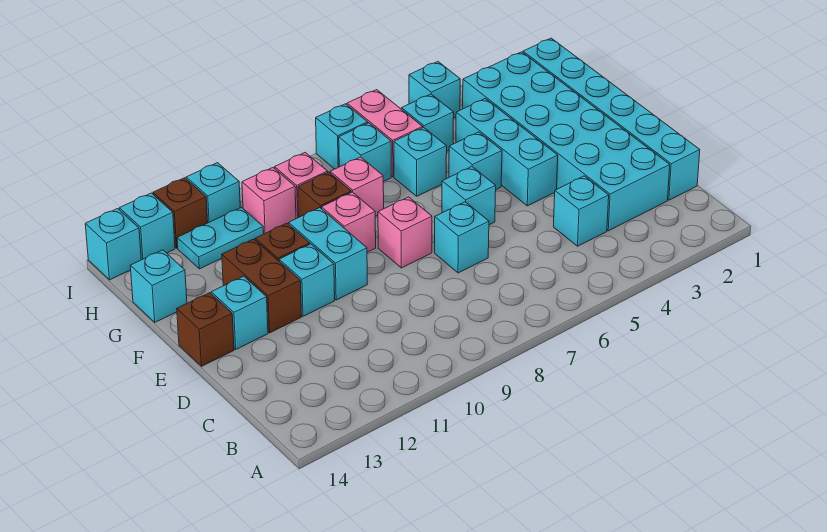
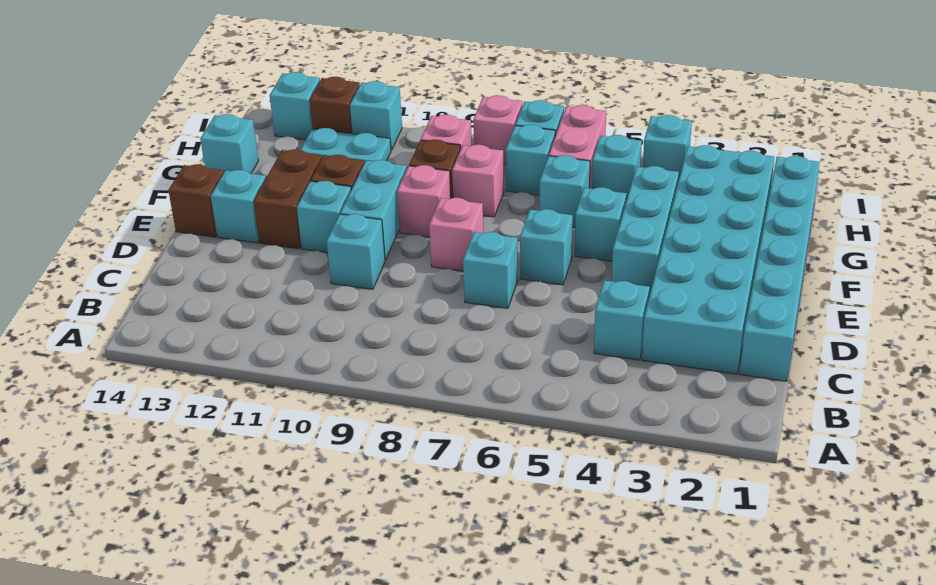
pink brick H10 level 1 -> pink brick I8 level 1
cyan brick I14 level 1 -> cyan brick D10 level 1

